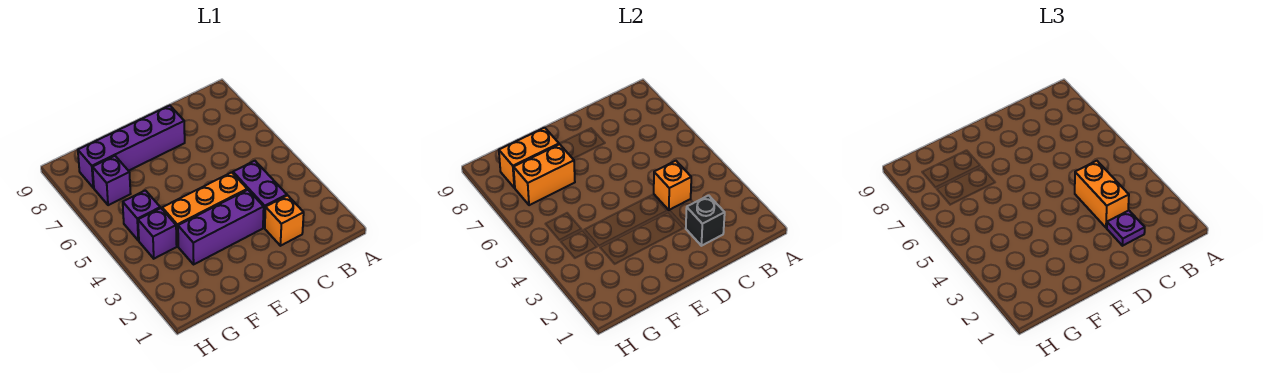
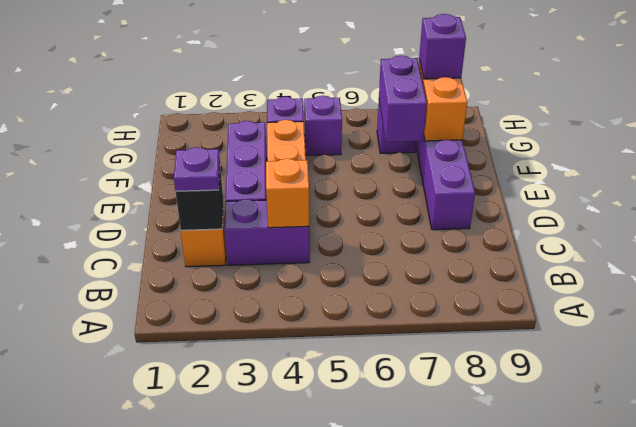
orange brick C3:C4 level 3 -> none
orange brick F7:G7 level 2 -> purple brick F7:G7 level 2
none -> purple brick G8 level 3

